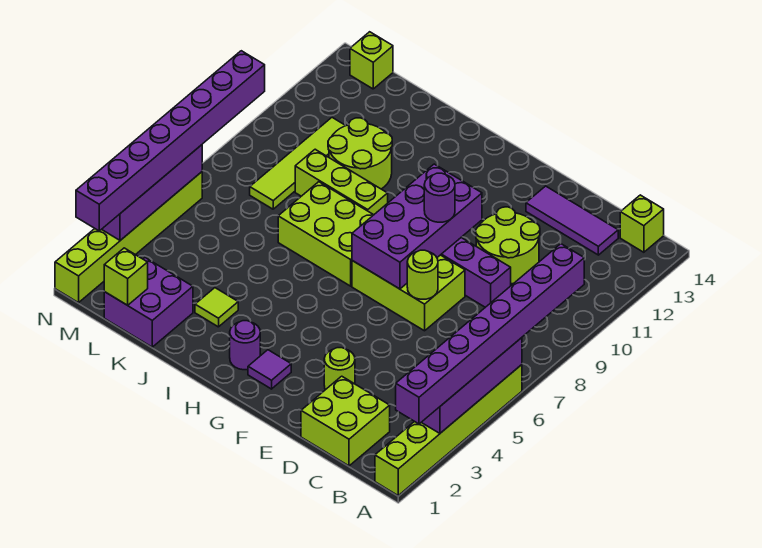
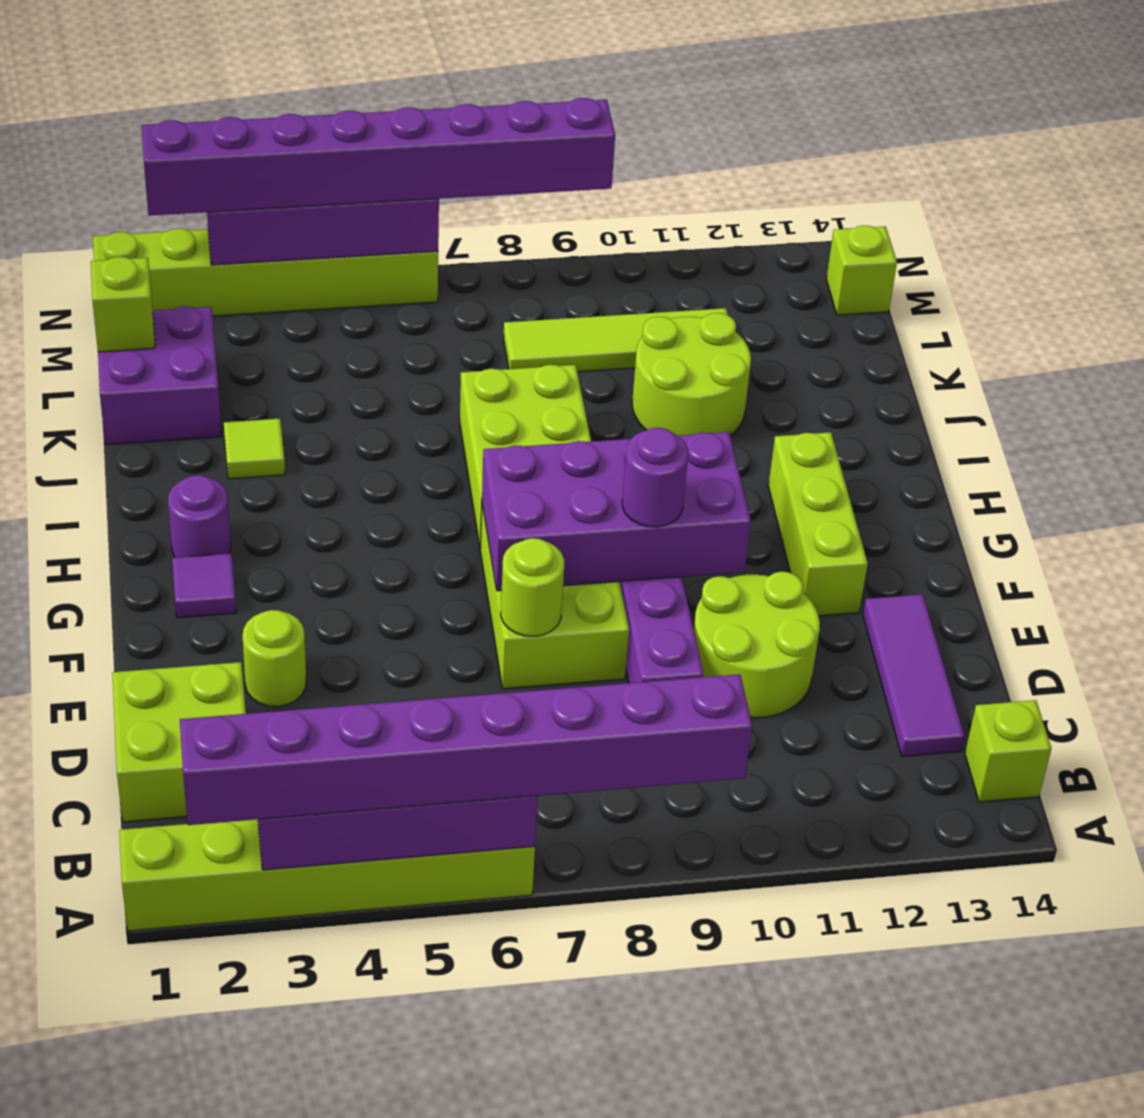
lime brick I9:K9 level 1 -> lime brick F12:H12 level 1

